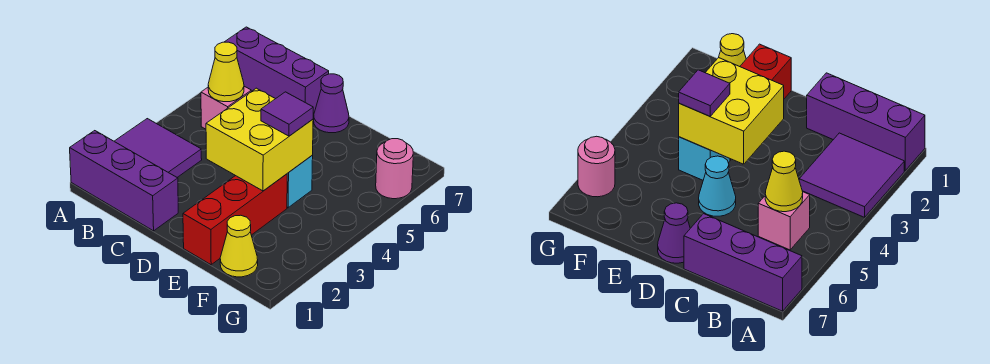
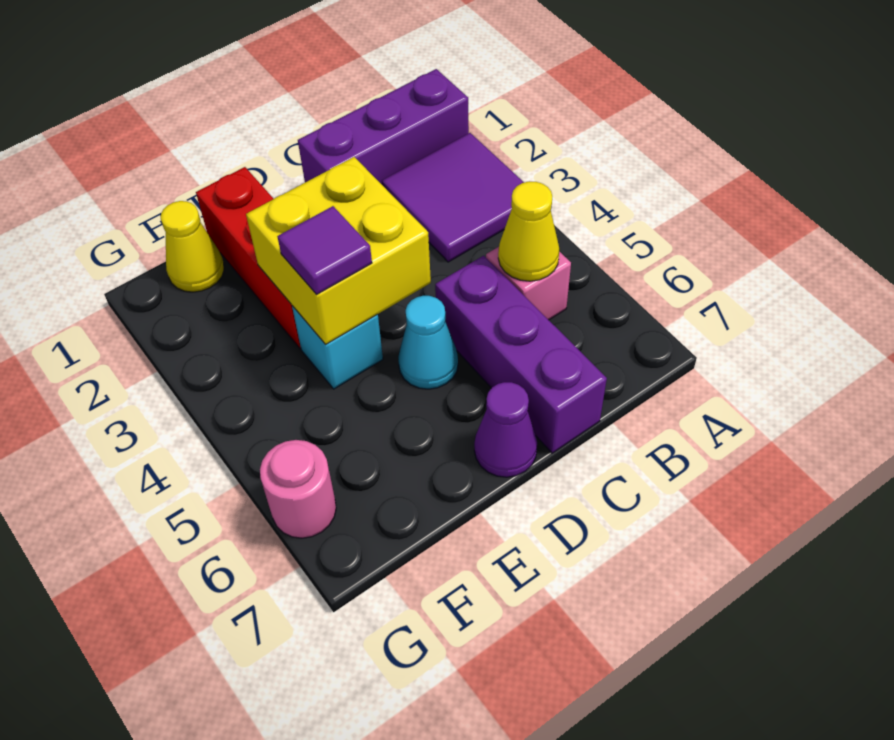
purple brick A7:C7 level 1 -> purple brick C5:C7 level 1

